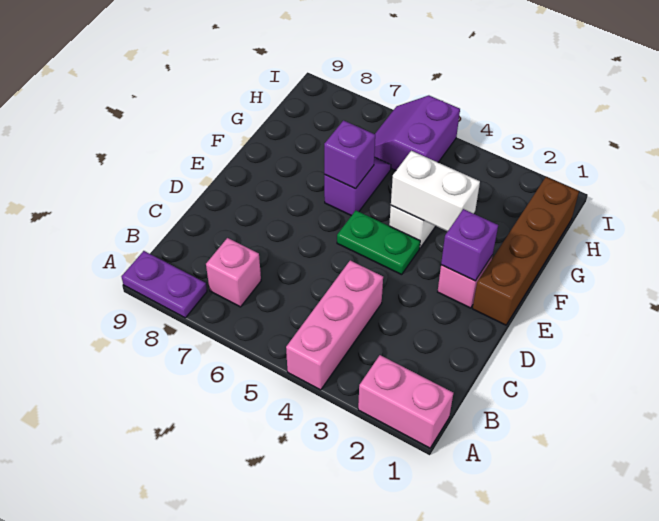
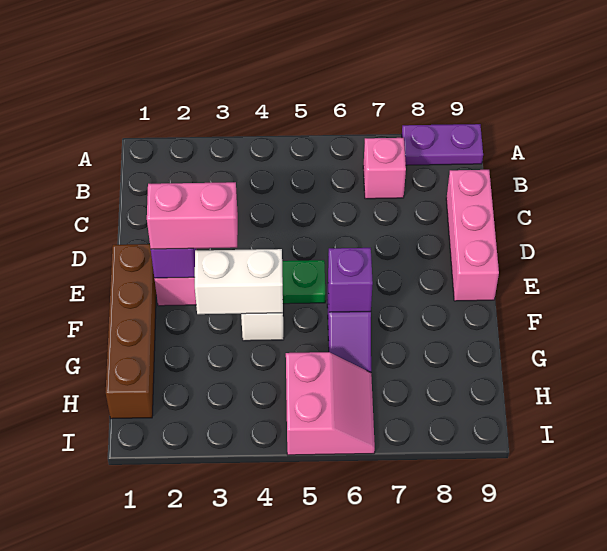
pink brick A1:A2 level 1 -> pink brick E2:E3 level 3
pink brick A4:C4 level 1 -> pink brick C9:E9 level 1
purple slope H5:I6 level 1 top 5 -> pink slope H5:I6 level 1 top 5

